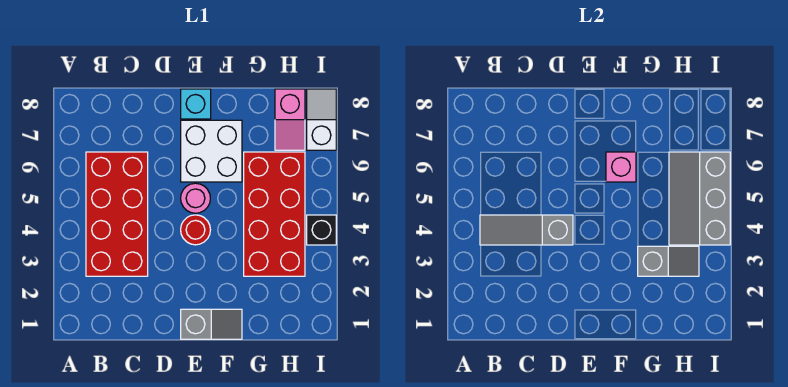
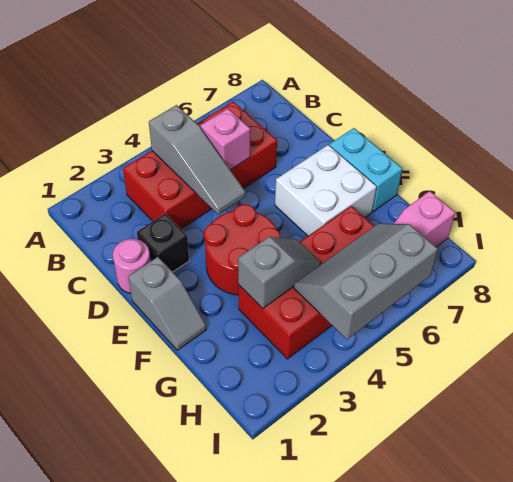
grey slope B4:D4 level 2 top D -> grey slope B4:D4 level 2 top B
red round brick E4 level 1 -> red round brick E3:F4 level 1
pink round brick E5 level 1 -> pink round brick D1 level 1
cyan brick E8 level 1 -> cyan brick E8:F8 level 1
pink brick F6 level 2 -> pink brick C5 level 2
grey slope G3:H3 level 2 top G -> grey slope G3:G4 level 2 top 3
black brick I4 level 1 -> black brick D2 level 1
white slope I7:I8 level 1 top 7 -> none

